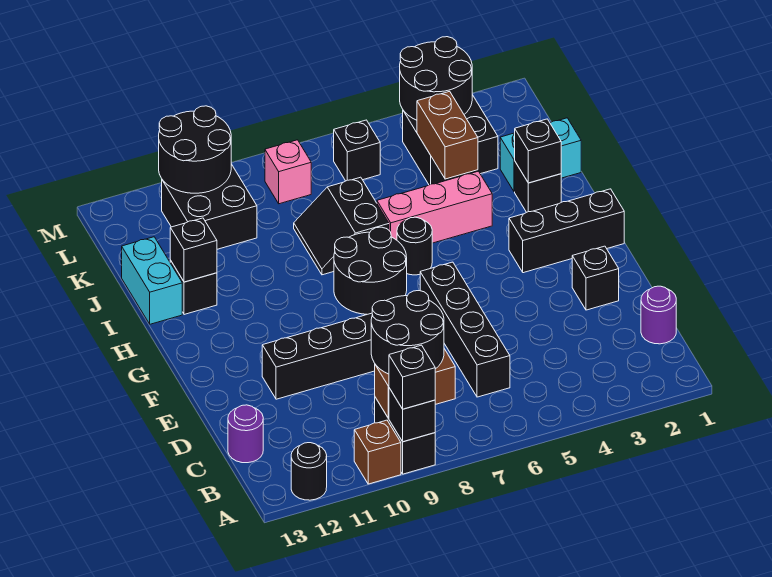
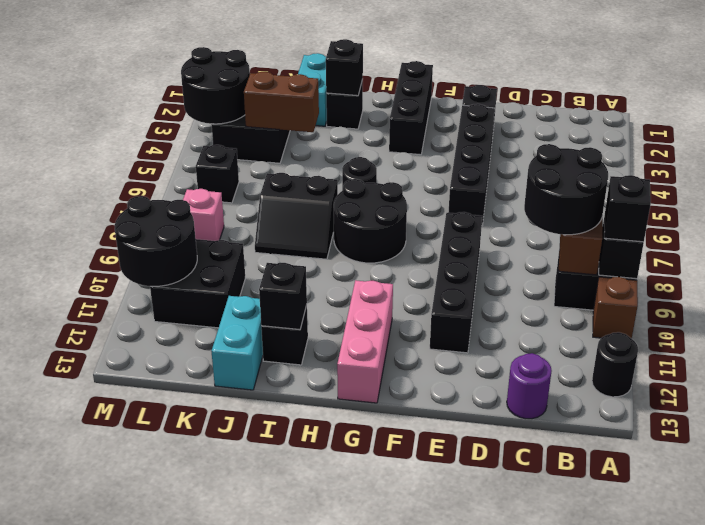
purple round brick C1 level 1 -> none
black brick C6:F6 level 1 -> black brick E3:E6 level 1
pink brick I4:I6 level 1 -> pink brick G11:G13 level 1
cyan brick I13:J13 level 1 -> cyan brick J12:J13 level 1

